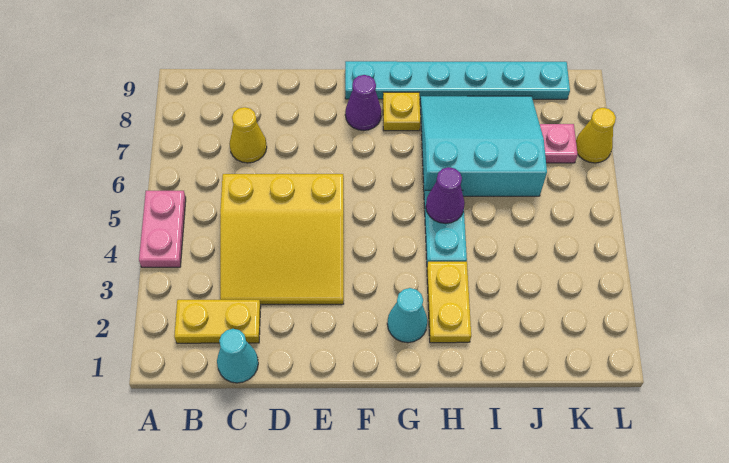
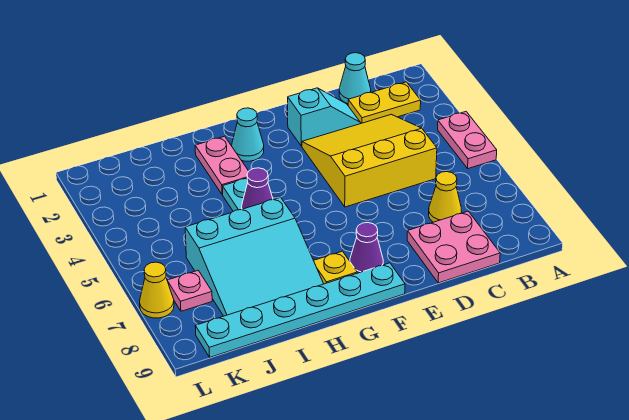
none -> pink plate C8:D9 level 1
none -> cyan slope D2:E2 level 1 top E
yellow plate H2:H3 level 1 -> pink plate H2:H3 level 1

